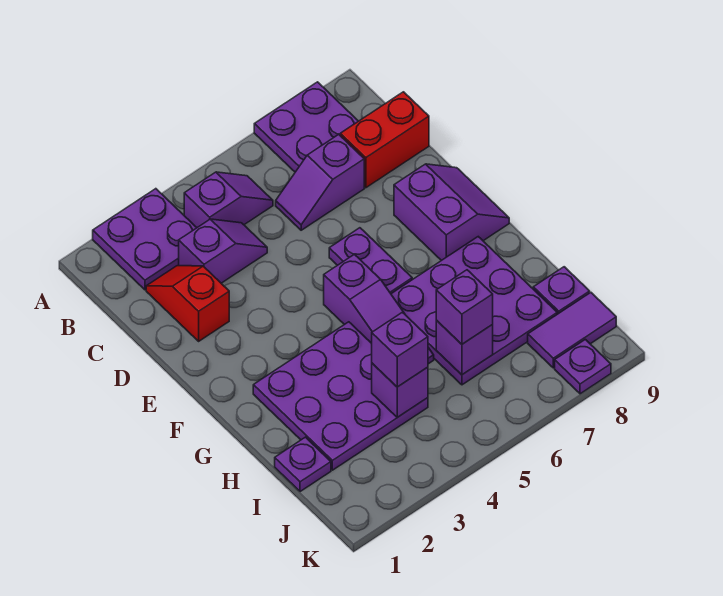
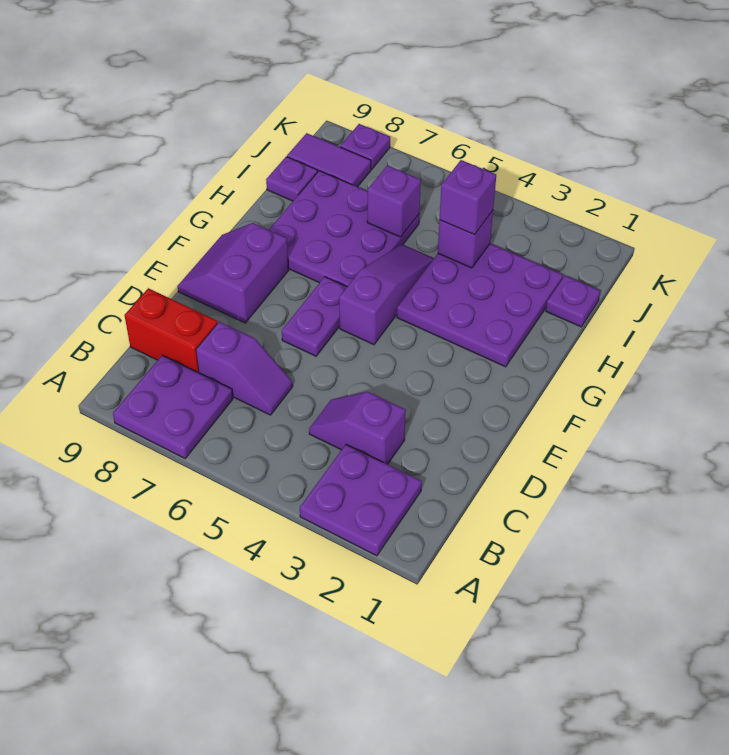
purple slope B4:B5 level 1 top 4 -> none
red slope C2:D2 level 1 top D -> none
purple brick I6 level 3 -> none

